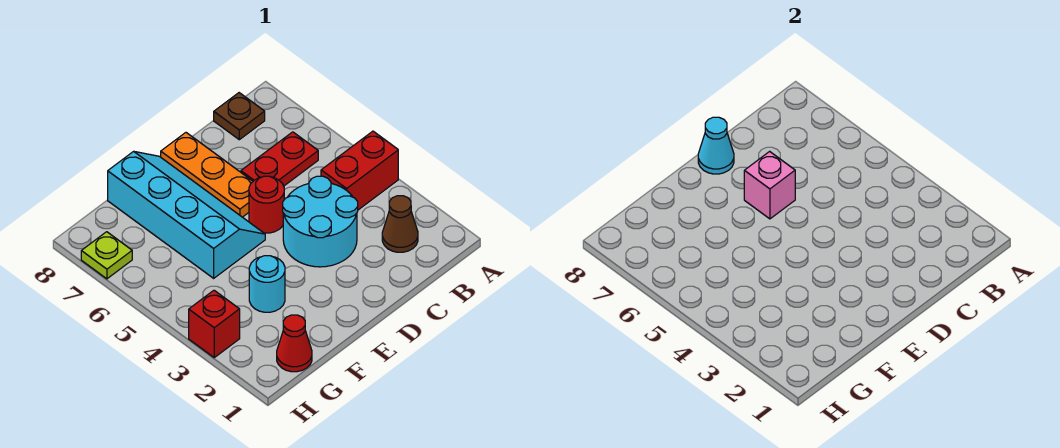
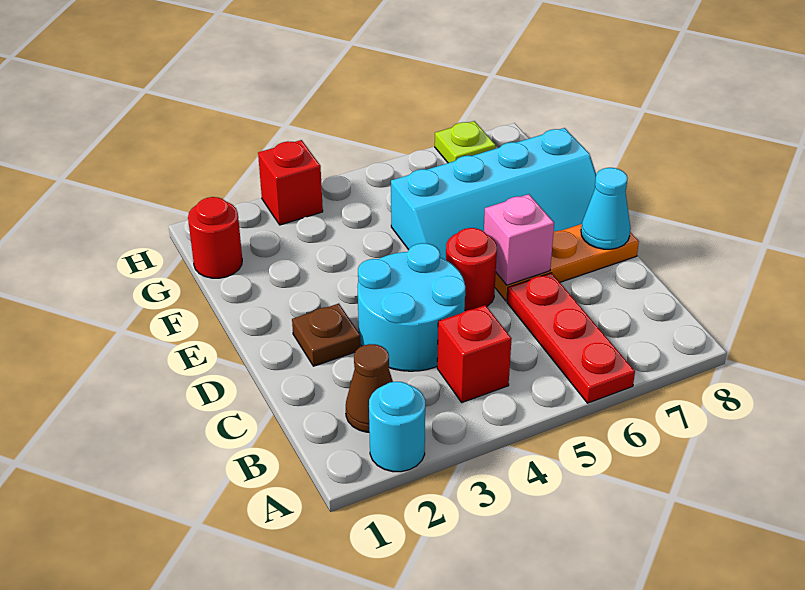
red brick A4:B4 level 1 -> red brick B4 level 1
red plate B6:C6 level 1 -> red plate A6:C6 level 1
brown plate B8 level 1 -> brown plate D2 level 1
cyan round brick F3 level 1 -> cyan round brick A2 level 1
red cone G1 level 1 -> red round brick G1 level 1

